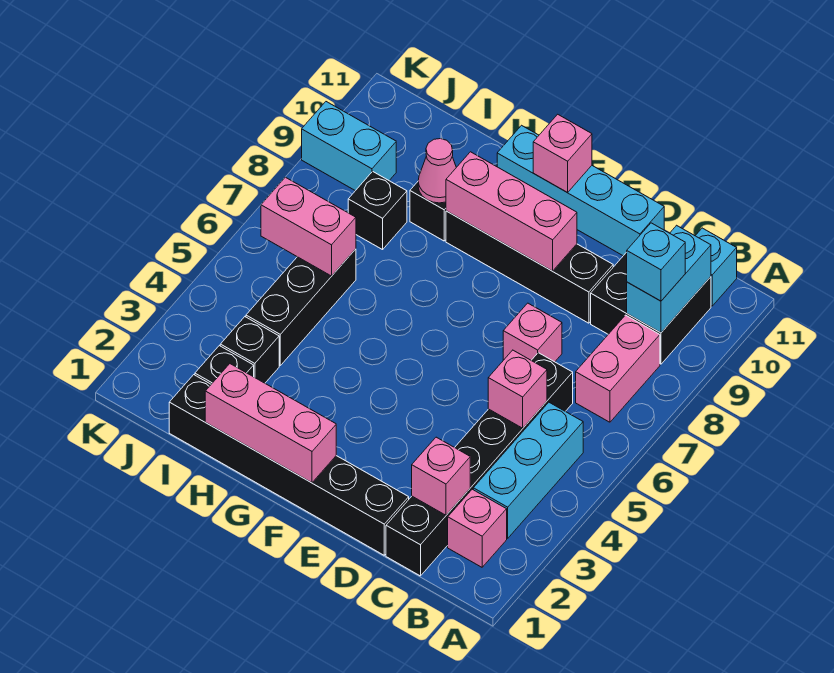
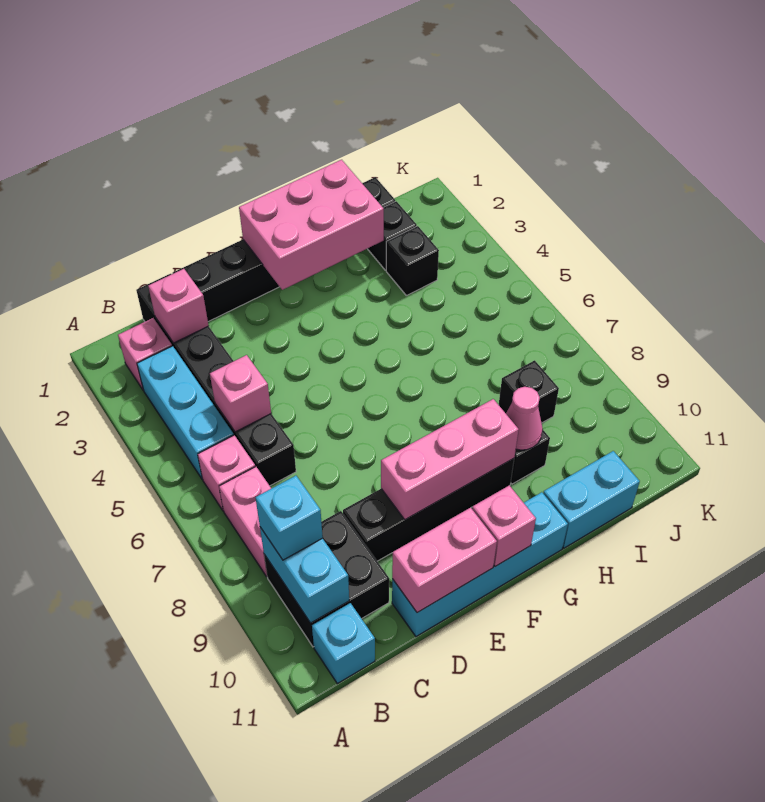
pink brick D7 level 1 -> pink brick B6 level 1
pink brick F1:H1 level 2 -> pink brick F1:H2 level 2
black brick I4:I6 level 1 -> none
pink brick I6:J6 level 2 -> pink brick D11:E11 level 2
cyan brick J9:K9 level 1 -> cyan brick H11:I11 level 1

